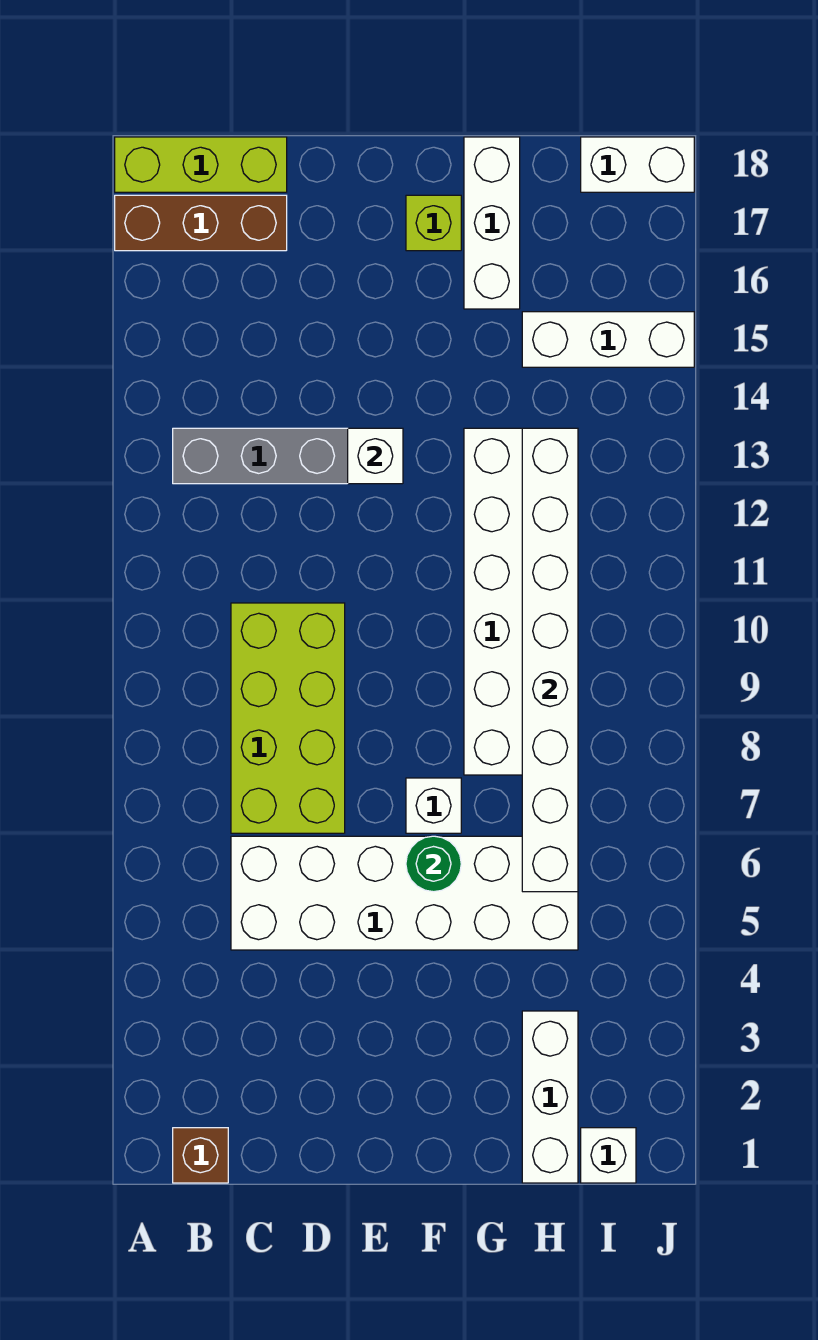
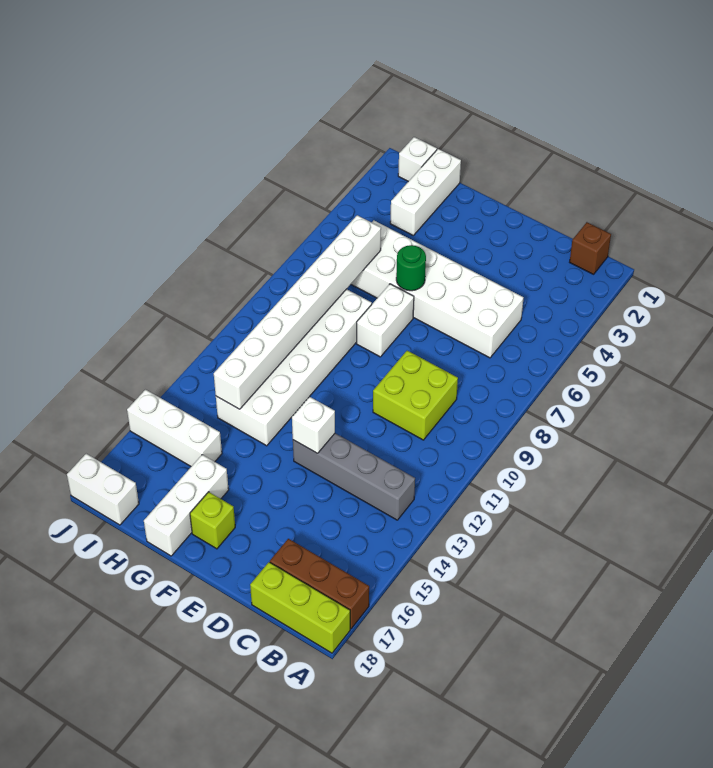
lime brick C7:D10 level 1 -> lime brick C9:D10 level 1
white brick F7 level 1 -> white brick F7:F8 level 1

